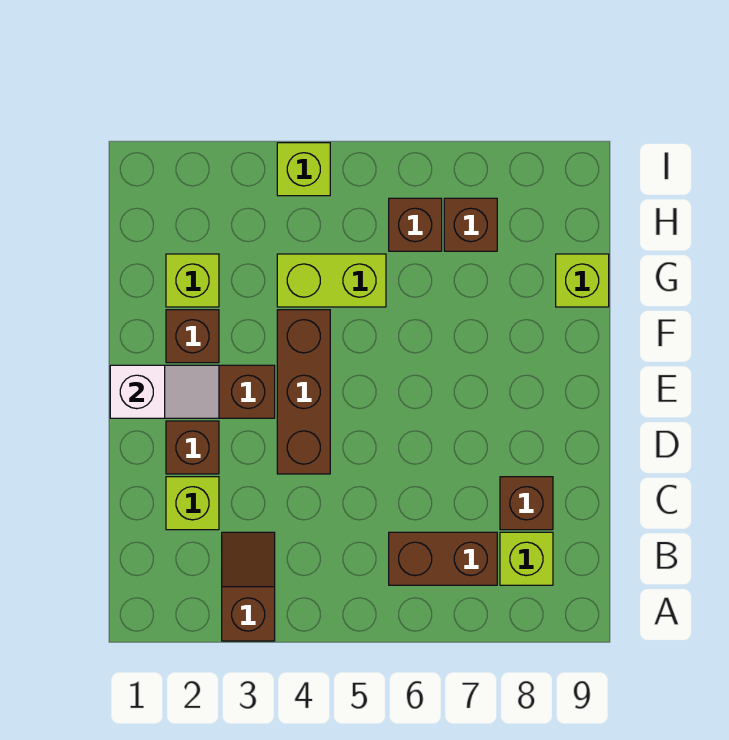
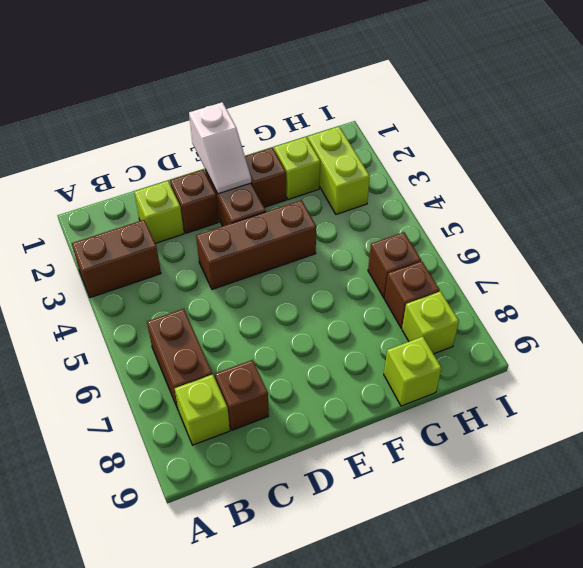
brown slope A3:B3 level 1 top A -> brown brick A3:B3 level 1
lime brick G4:G5 level 1 -> lime brick H2:H3 level 1
lime brick I4 level 1 -> lime brick H8 level 1

